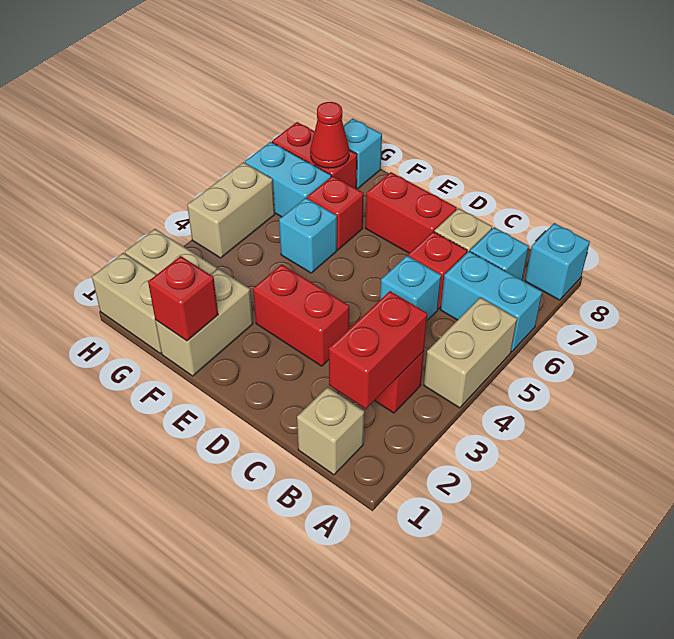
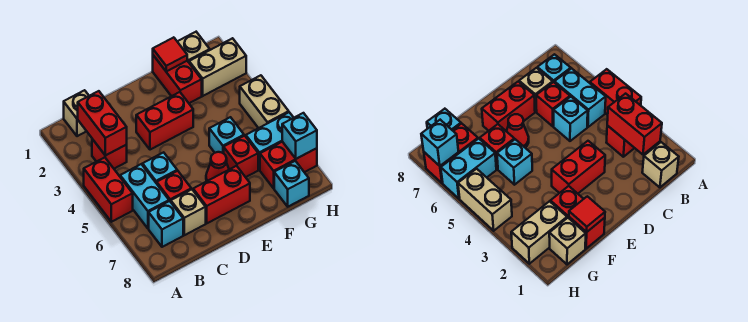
tan brick A4:A5 level 1 -> red brick A4:A5 level 1
cyan brick A6:B6 level 1 -> cyan brick B5:B6 level 1
cyan brick A8 level 1 -> cyan brick H7 level 2
tan brick F1:F2 level 1 -> red brick F1:F2 level 1
red brick F1 level 2 -> red tile F1 level 2
tan brick G1:H1 level 1 -> tan brick G1 level 1
red cone G7 level 2 -> red cone E6 level 1

